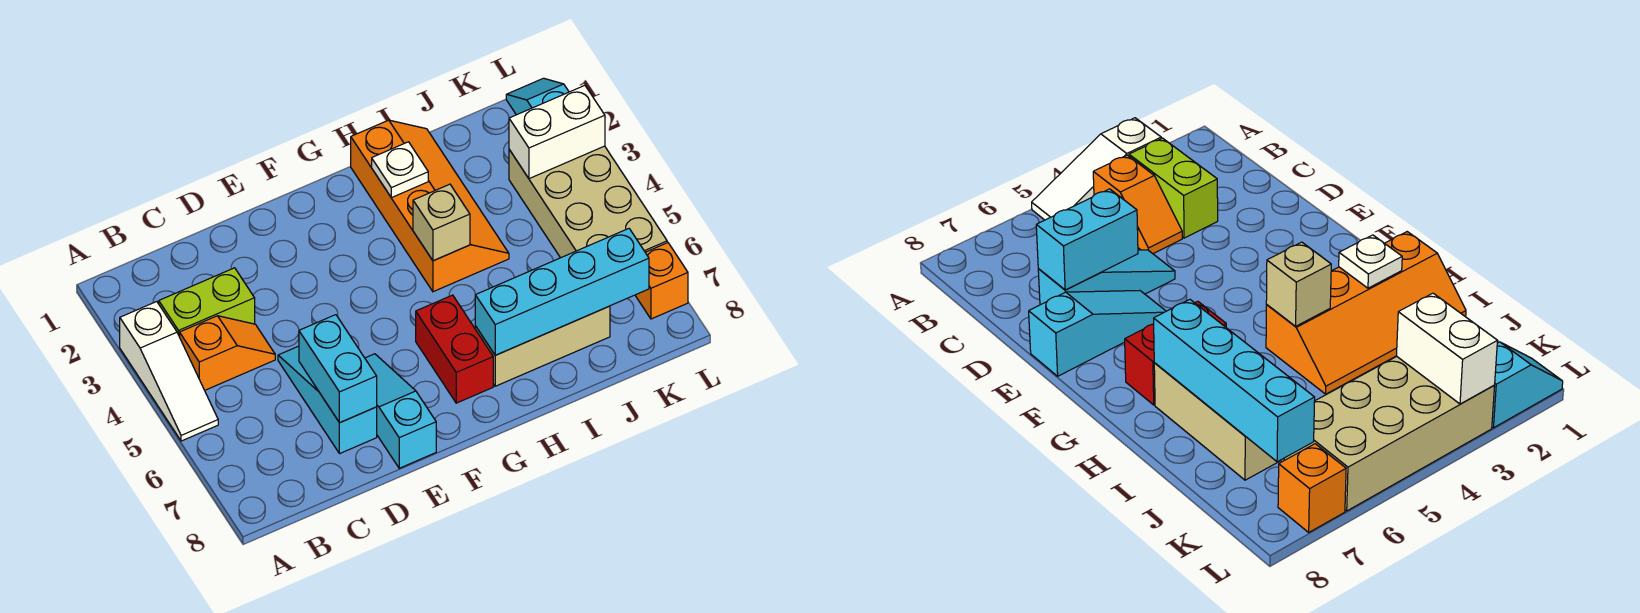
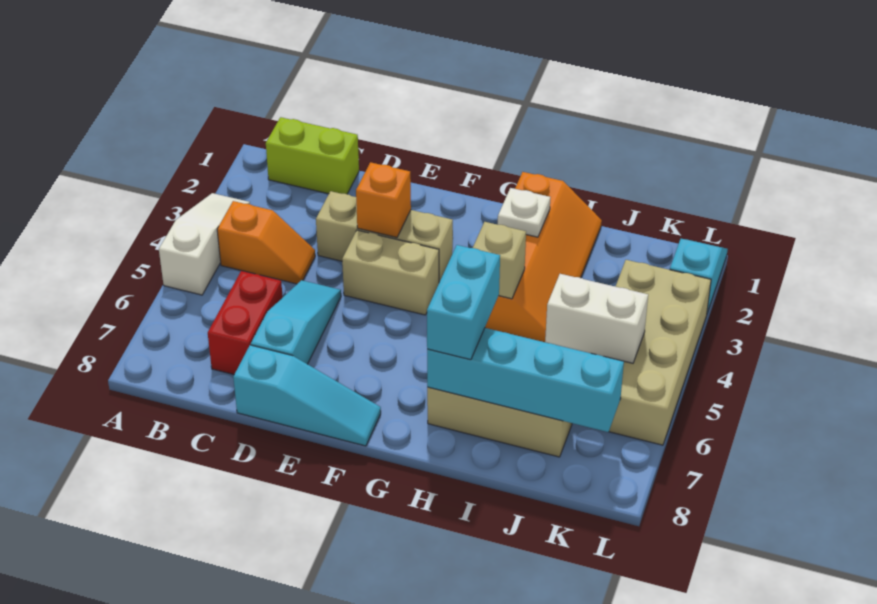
white slope A3:A5 level 1 top 3 -> white slope A3:A5 level 1 top 5
lime brick B3:C3 level 1 -> lime brick B1:C1 level 1
none -> tan brick D3:F3 level 1
cyan brick D6:D7 level 2 -> cyan brick H6:H7 level 3
none -> tan brick E4:F4 level 1
cyan slope E6:E8 level 1 top 8 -> cyan slope D8:F8 level 1 top D
red brick G6:G7 level 1 -> red brick C6:C7 level 1
white brick K3:L3 level 2 -> white brick J5:K5 level 2
orange brick L7 level 1 -> orange brick E3 level 2

